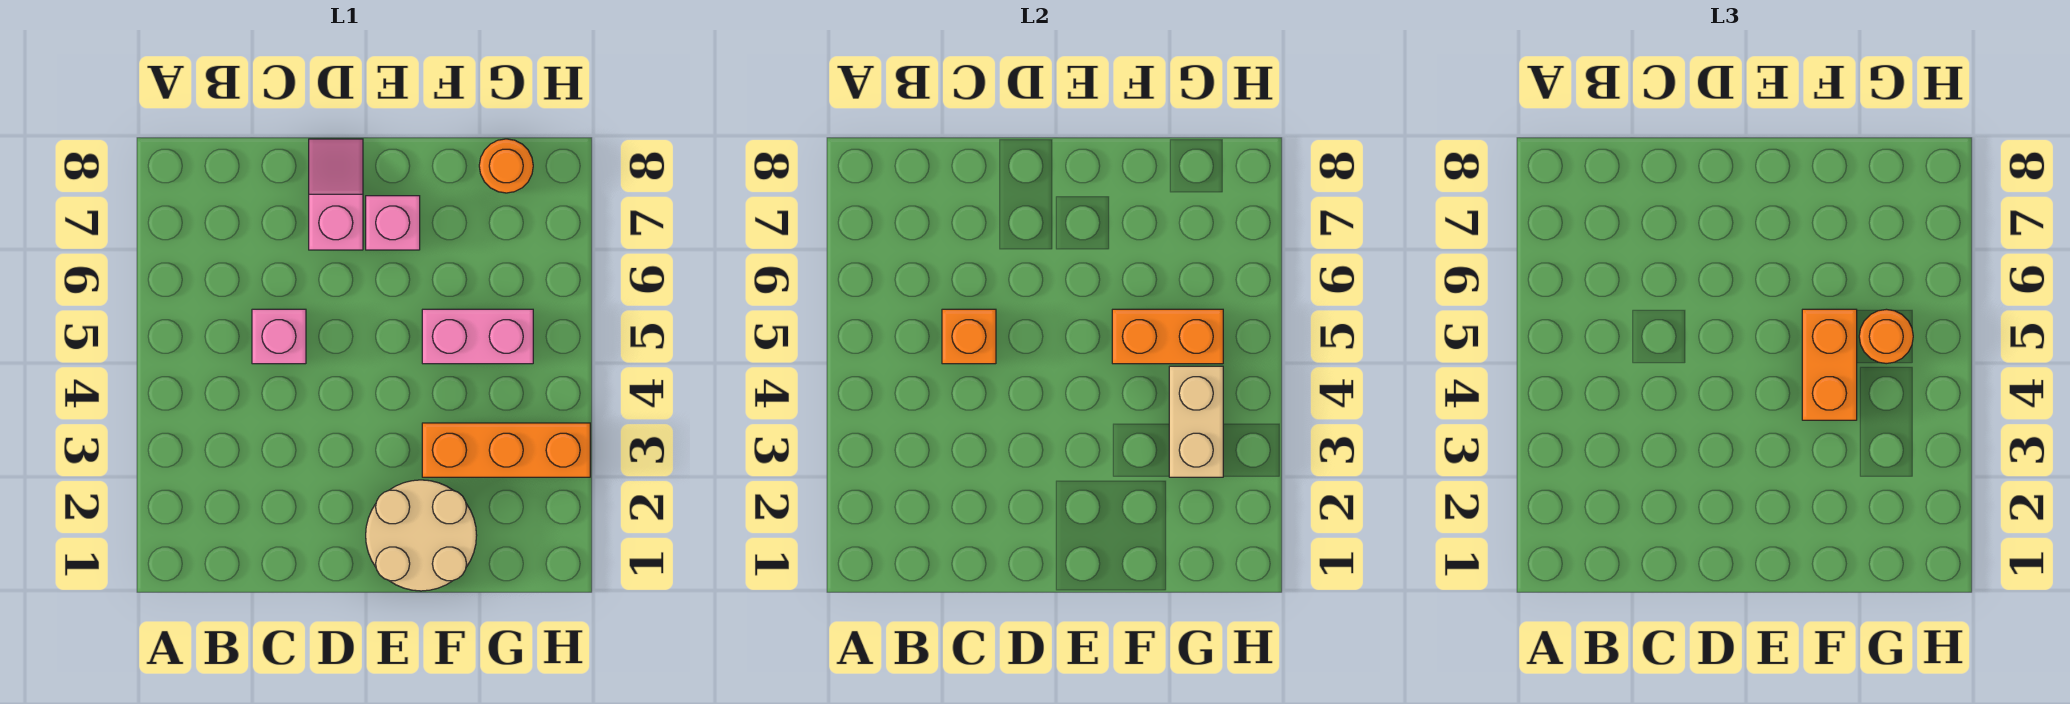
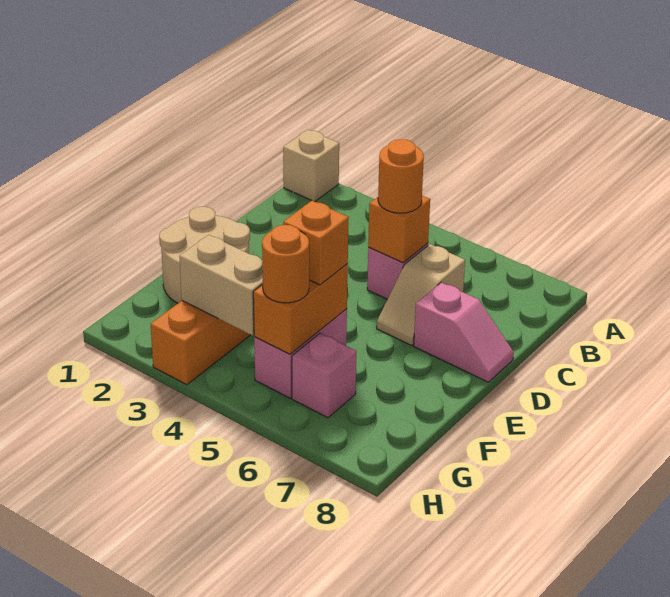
none -> tan brick A1 level 1
none -> tan slope C6:D6 level 1 top C
pink brick E7 level 1 -> pink brick G6 level 1
orange brick F4:F5 level 3 -> orange brick F5 level 3
orange round brick G8 level 1 -> orange round brick C5 level 3

